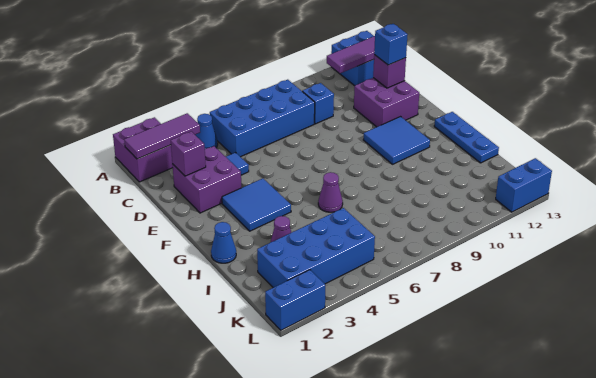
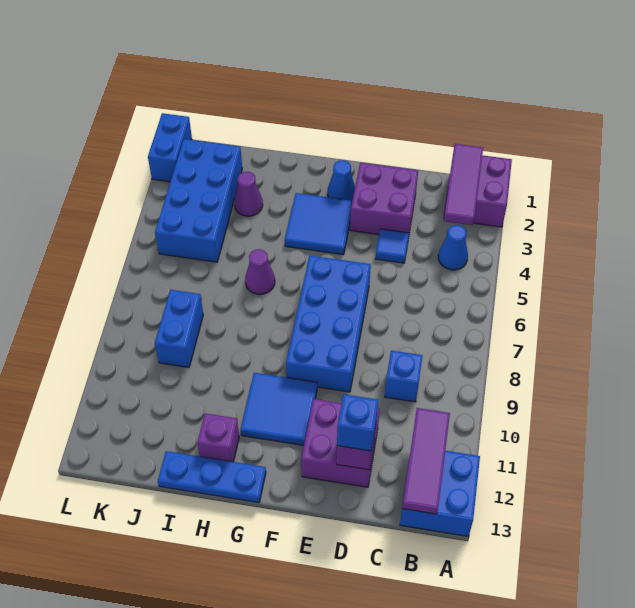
blue brick B5:C8 level 1 -> blue brick E6:F9 level 1
purple brick D2 level 2 -> purple brick H12 level 1
blue cone H1 level 1 -> blue cone F2 level 1
blue brick L12:L13 level 1 -> blue brick J8:J9 level 1

